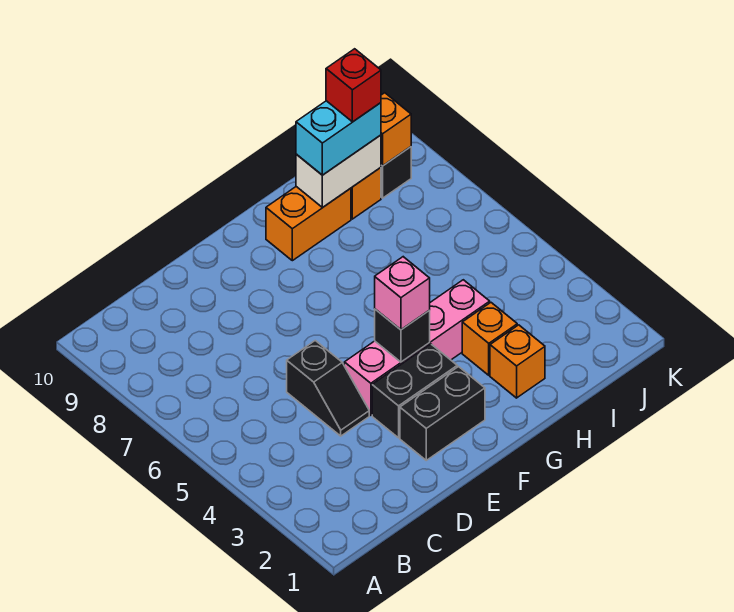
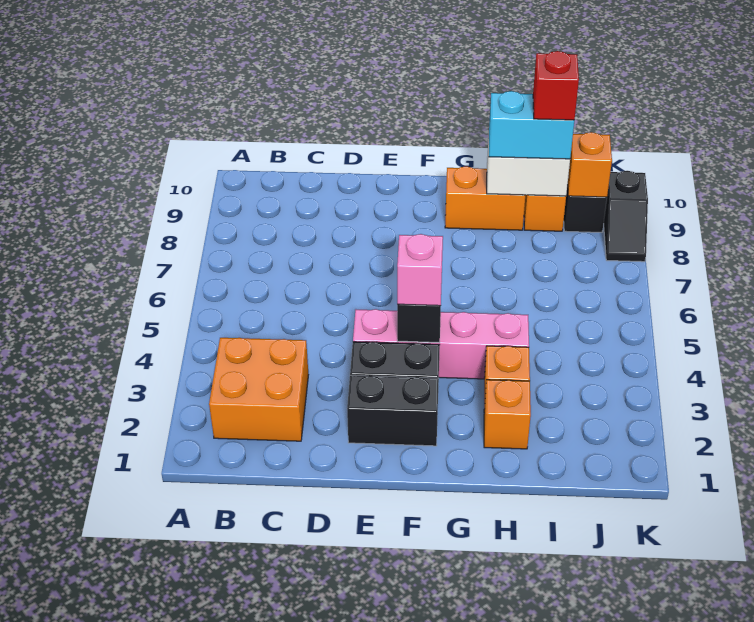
none -> orange brick B2:C3 level 1
black slope D4:D5 level 1 top 5 -> black slope K8:K9 level 1 top 9

